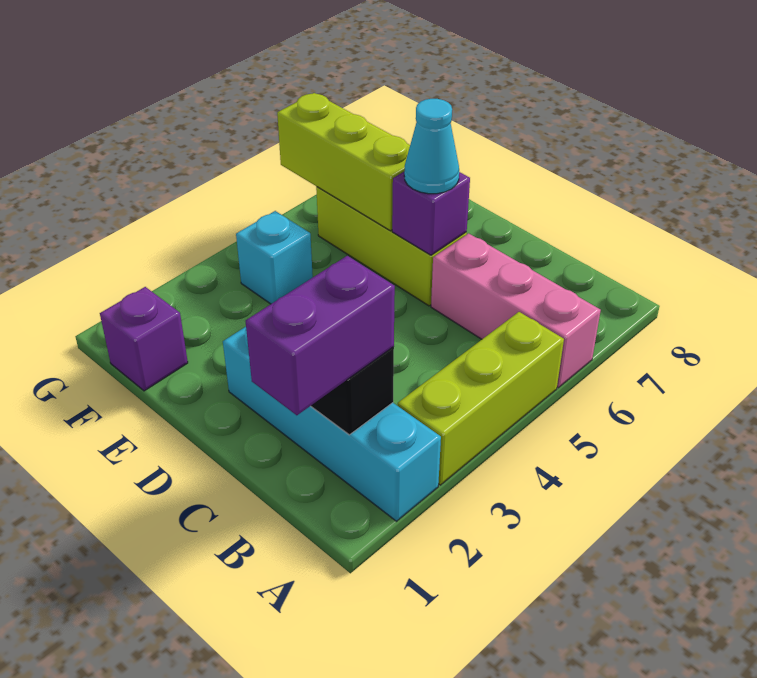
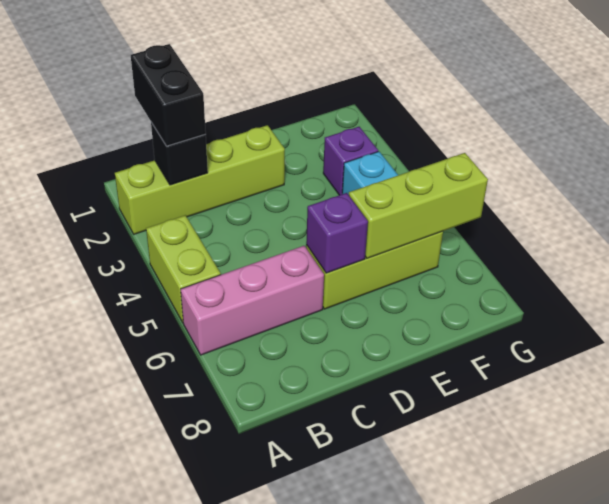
cyan brick A2:D2 level 1 -> lime brick A2:D2 level 1
lime brick A3:A5 level 1 -> lime brick A4:A5 level 1
purple brick B1:B2 level 3 -> black brick B1:B2 level 3
cyan cone D6 level 3 -> none
purple brick F1 level 1 -> purple brick F3 level 1

